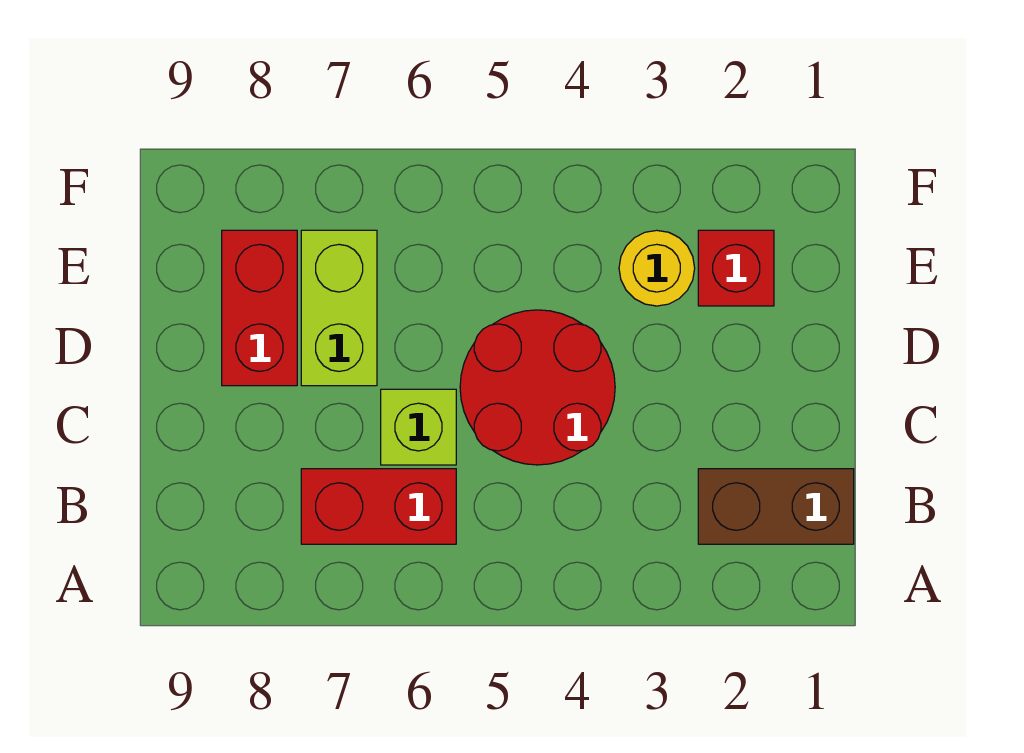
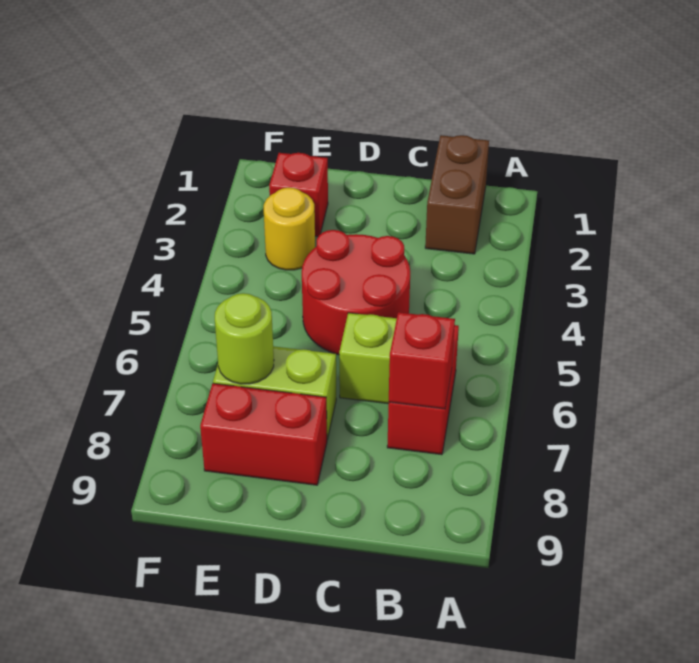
none -> red brick B7 level 2
none -> lime round brick E7 level 2

